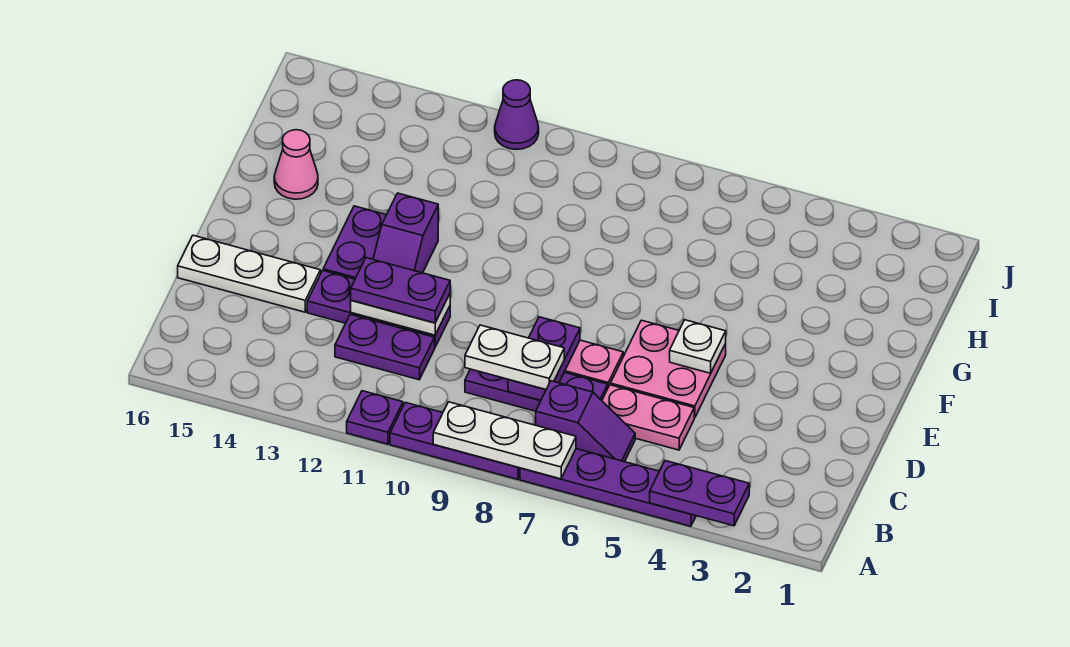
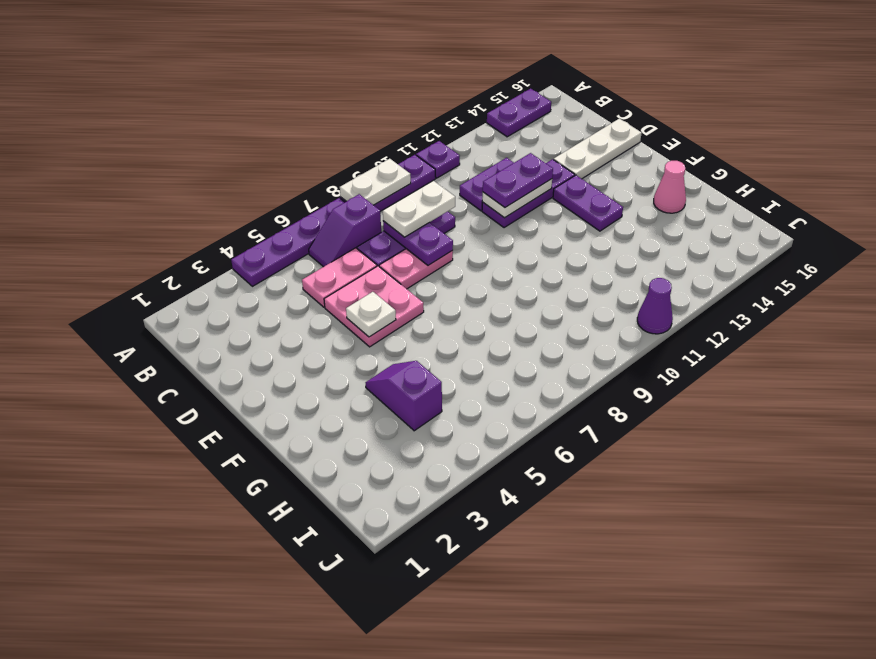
purple plate A3:A4 level 2 -> purple plate A14:A15 level 1
white plate A7:A9 level 2 -> white plate A8:A9 level 2
purple slope E12:F12 level 1 top F -> purple slope G4:H4 level 1 top H

